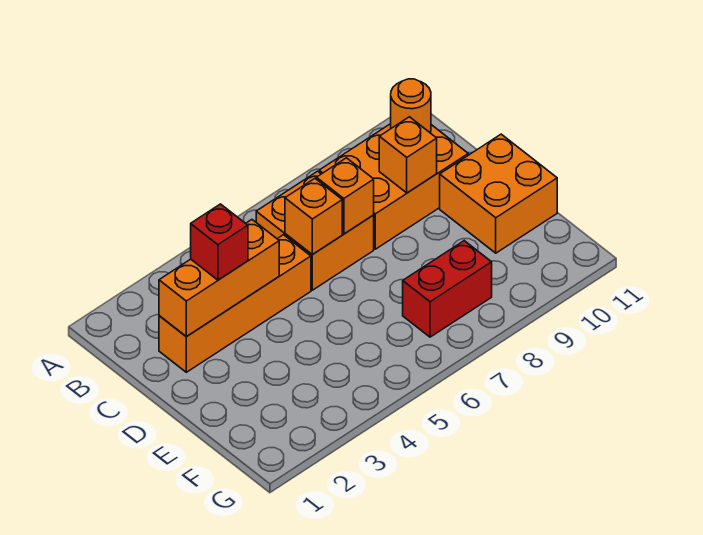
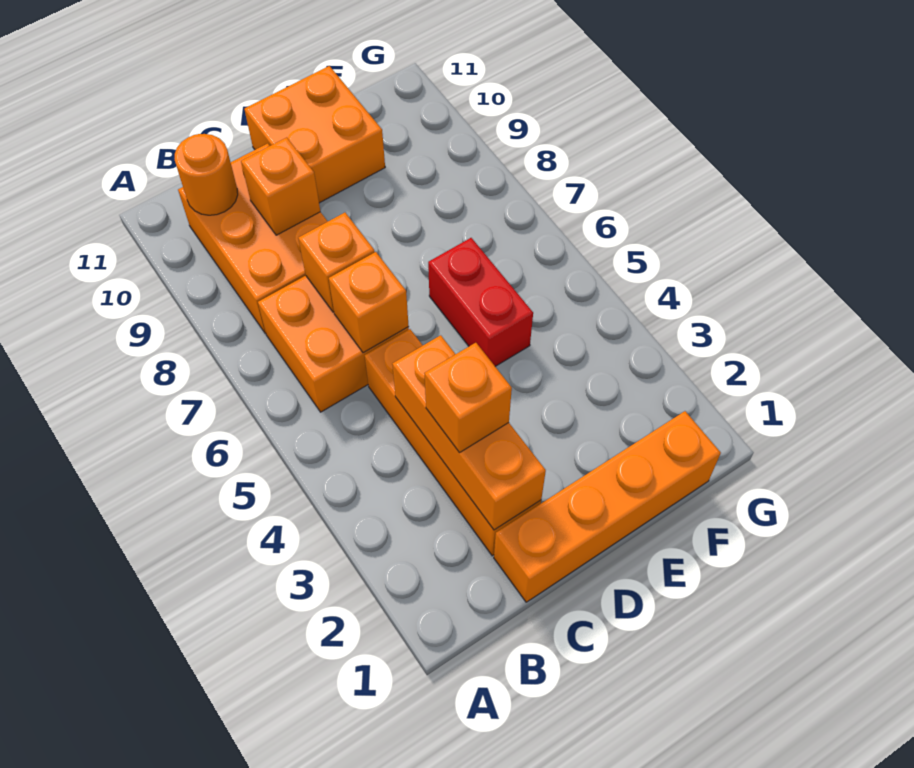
none -> orange brick C1:F1 level 1
red brick C3 level 3 -> orange brick C3 level 3
red brick F7:F8 level 1 -> red brick E5:E6 level 1

